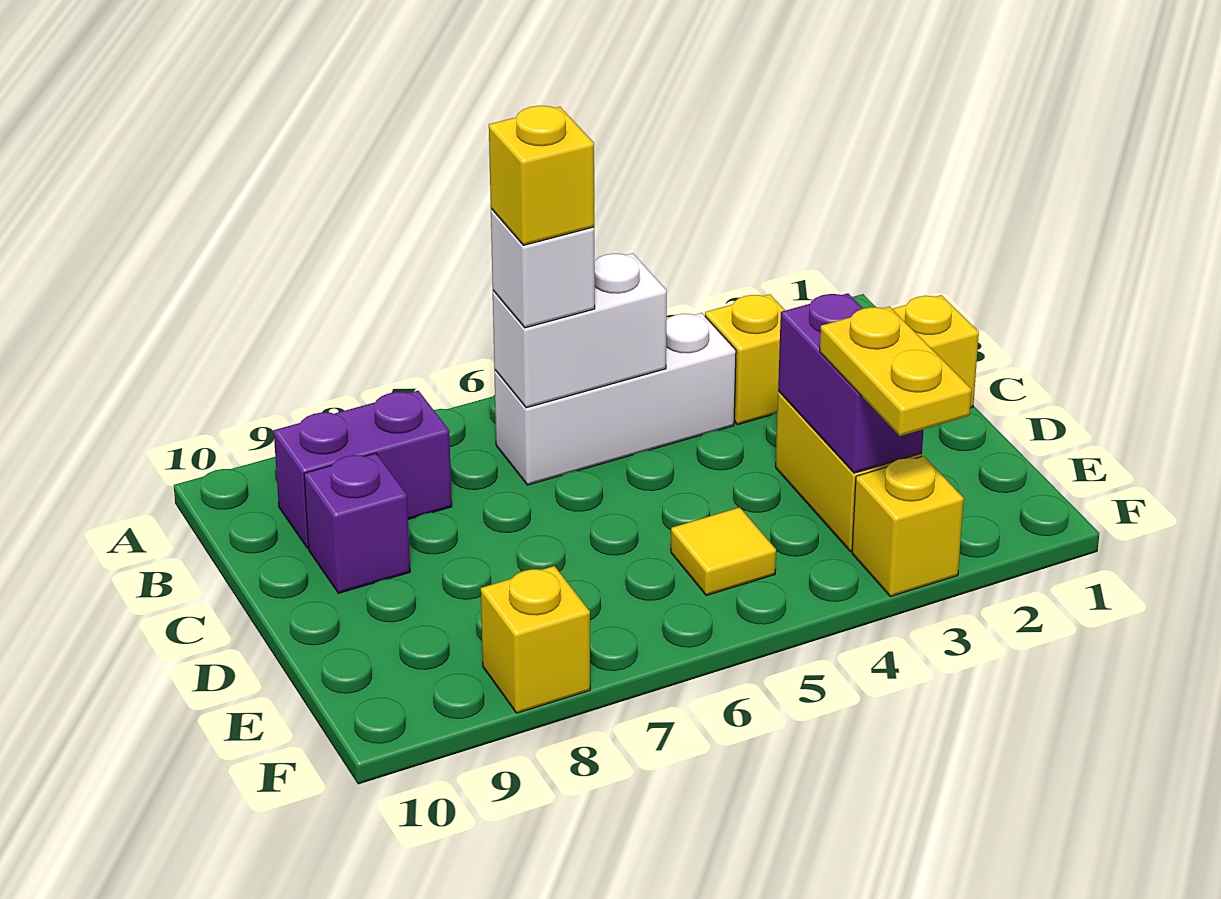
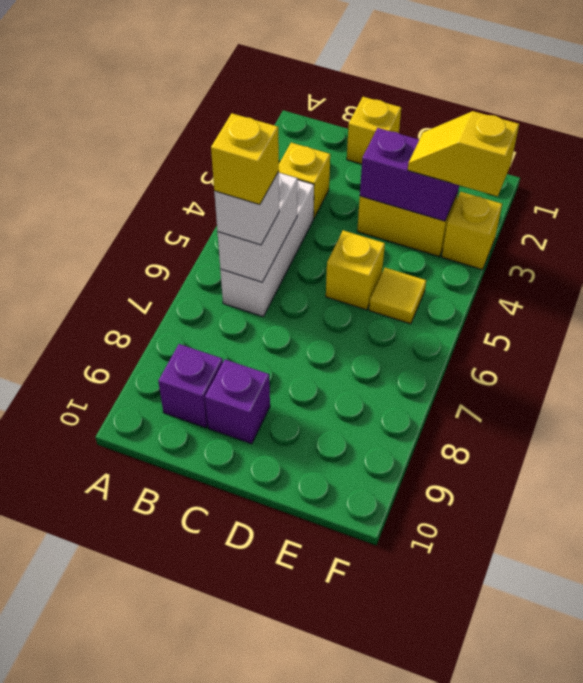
purple brick B8:B9 level 1 -> purple brick B9 level 1
yellow plate E3:F3 level 3 -> yellow slope E3:F3 level 3 top F
yellow brick F8 level 1 -> yellow brick D5 level 1

